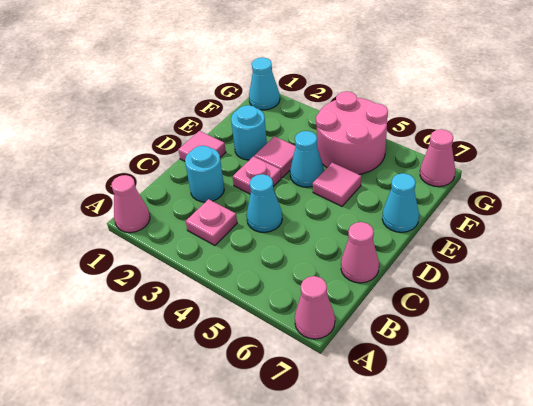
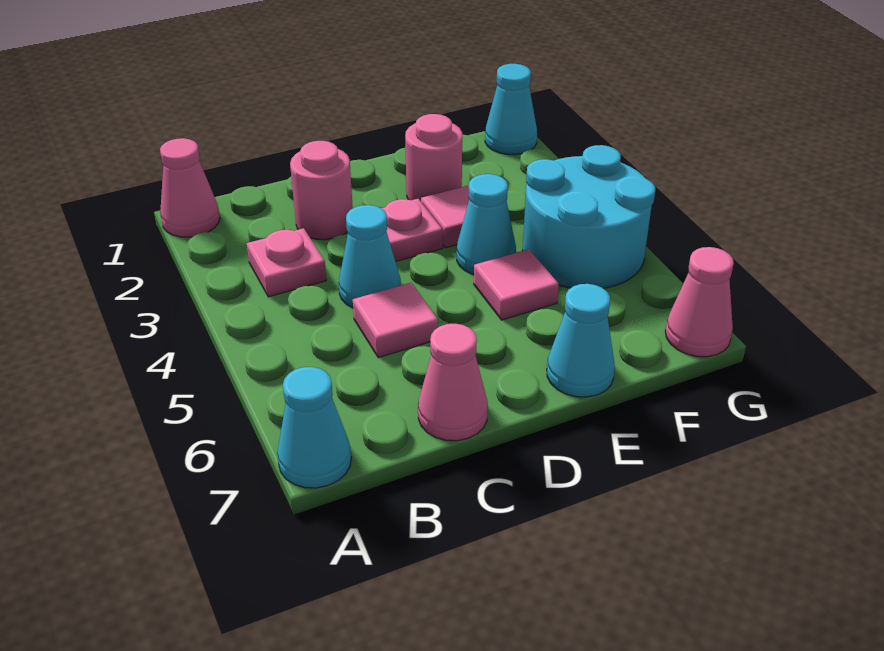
pink cone A7 level 1 -> cyan cone A7 level 1
cyan round brick C2 level 1 -> pink round brick C2 level 1
pink tile D1 level 1 -> pink tile C5 level 1
cyan round brick E2 level 1 -> pink round brick E2 level 1
pink round brick F4:G5 level 1 -> cyan round brick F4:G5 level 1

